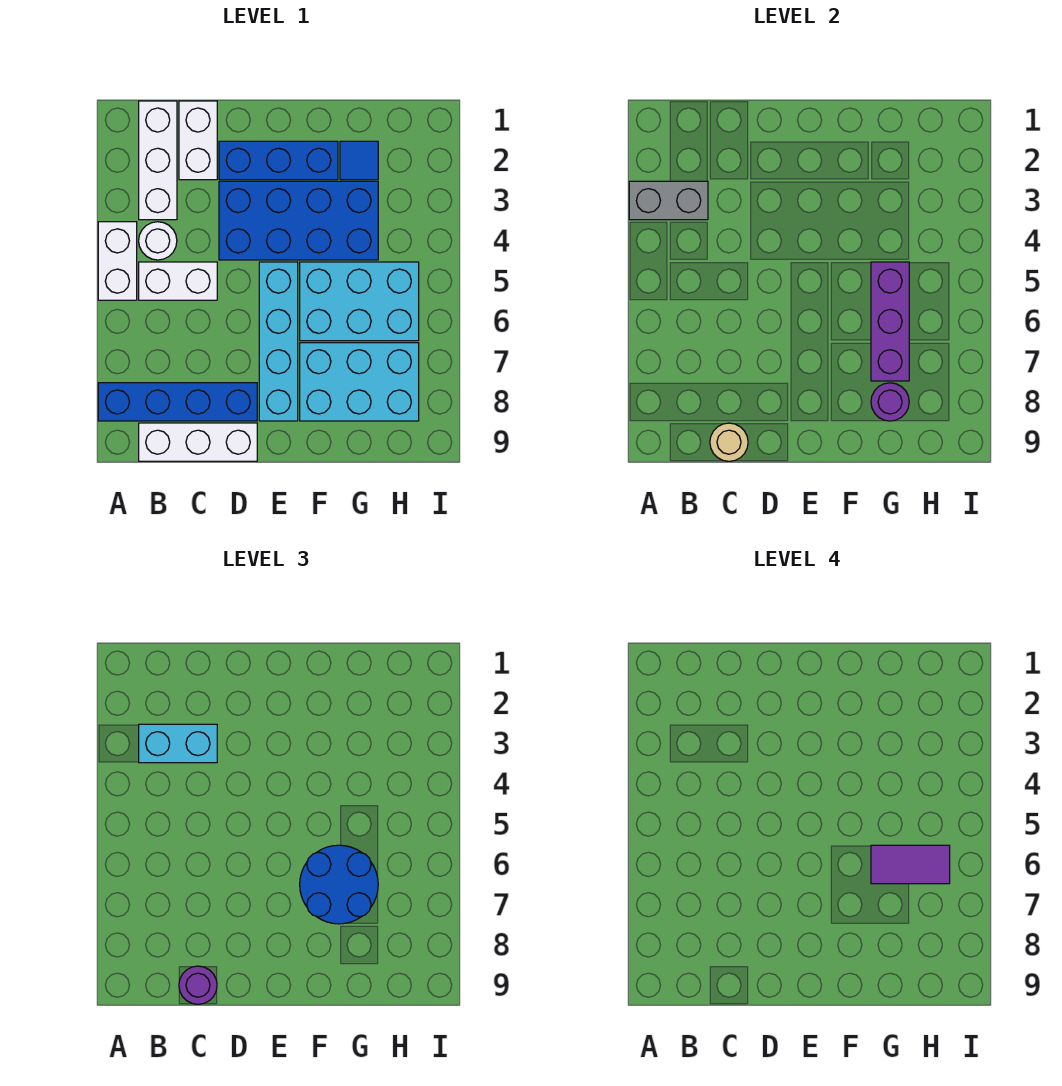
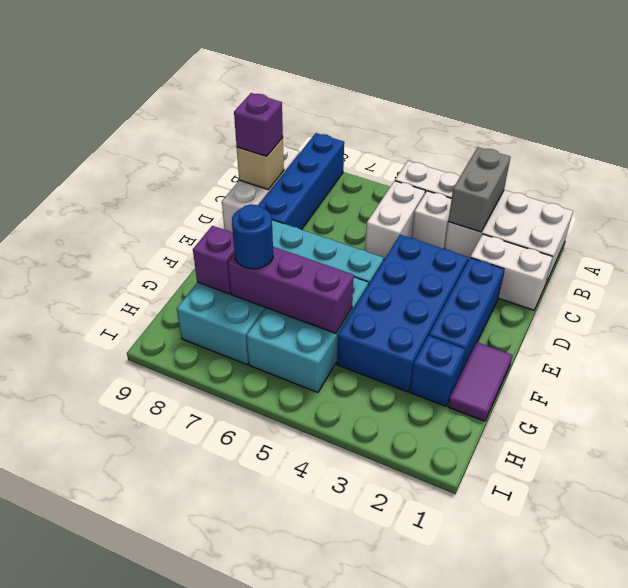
white brick B1:B3 level 1 -> white brick A1:B3 level 1
cyan brick B3:C3 level 3 -> none
white round brick B4 level 1 -> white brick B4 level 1
tan round brick C9 level 2 -> tan brick C9 level 2
purple round brick C9 level 3 -> purple brick C9 level 3
blue round brick F6:G7 level 3 -> blue round brick G7 level 3
blue tile G2 level 1 -> blue brick G2 level 1
purple tile G6:H6 level 4 -> purple tile F1:G1 level 1
purple round brick G8 level 2 -> purple brick G8 level 2

